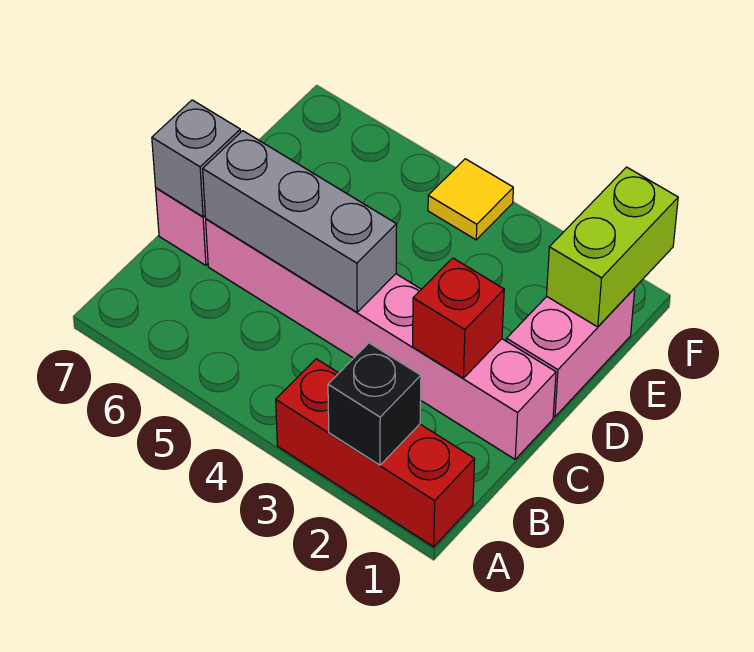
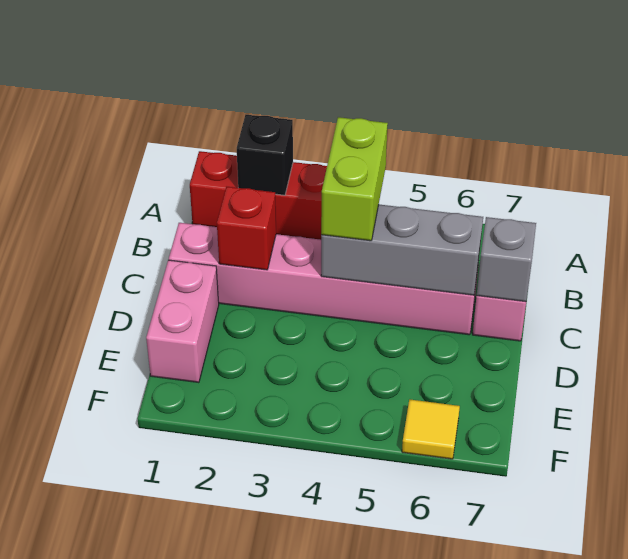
lime brick E1:F1 level 2 -> lime brick B4:C4 level 3
yellow tile F4 level 1 -> yellow tile F6 level 1

